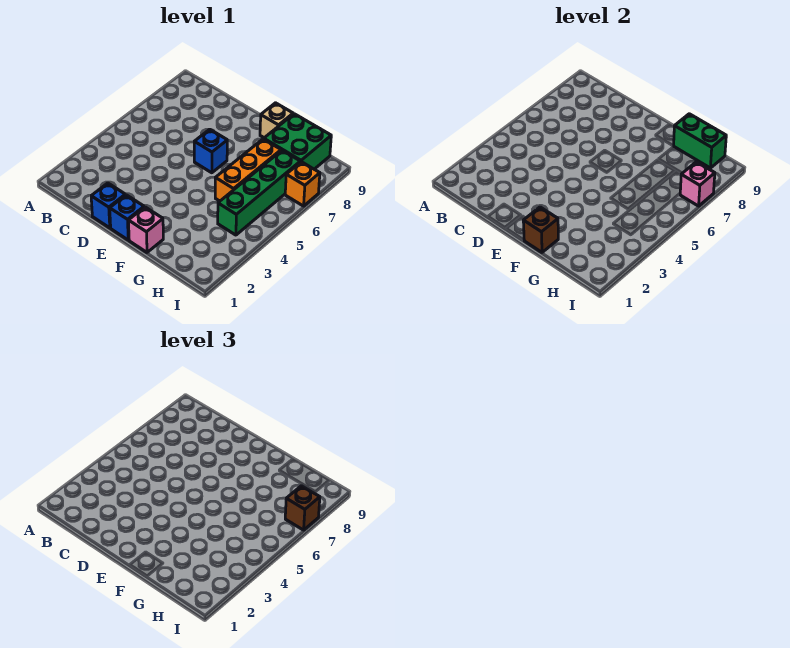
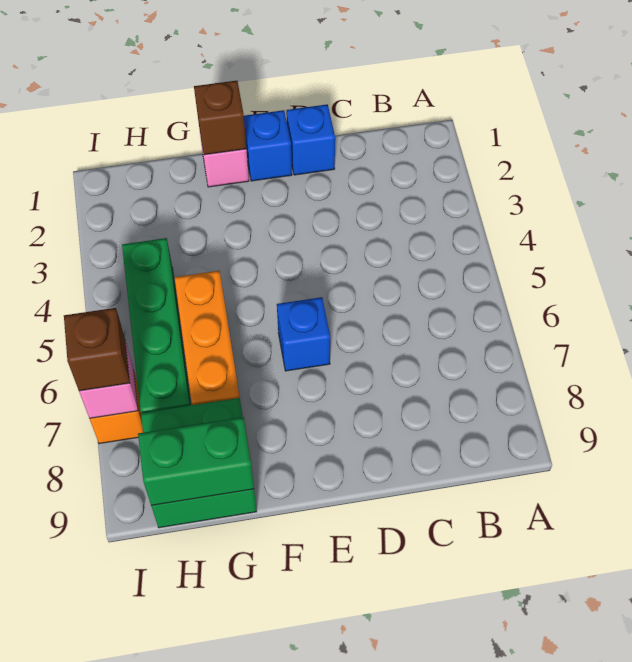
tan brick F9 level 1 -> none

